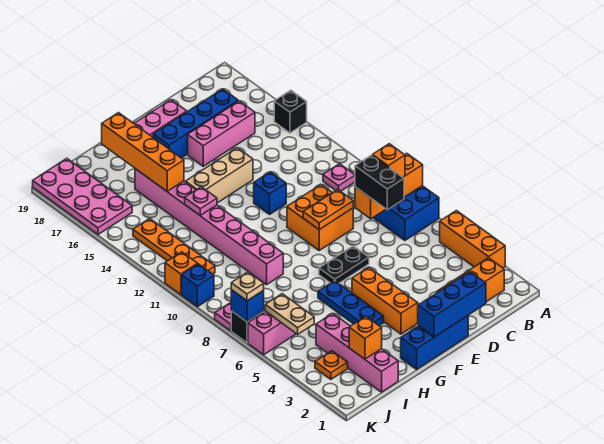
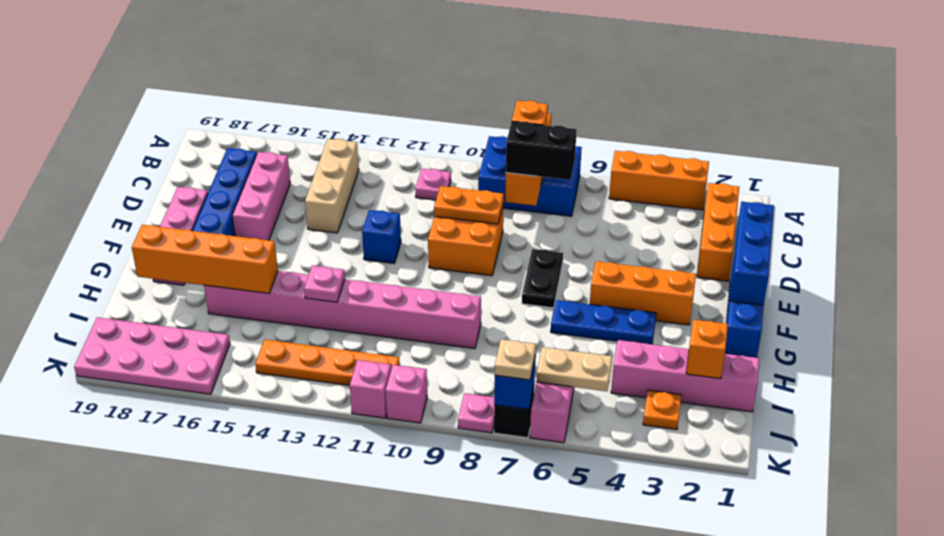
black brick A15 level 1 -> none
orange plate D9:E9 level 2 -> orange plate D9:D10 level 2
tan brick E14:G14 level 1 -> tan brick B14:D14 level 1
blue brick K10 level 1 -> pink brick K10 level 1
orange brick K11 level 1 -> pink brick K11 level 1

